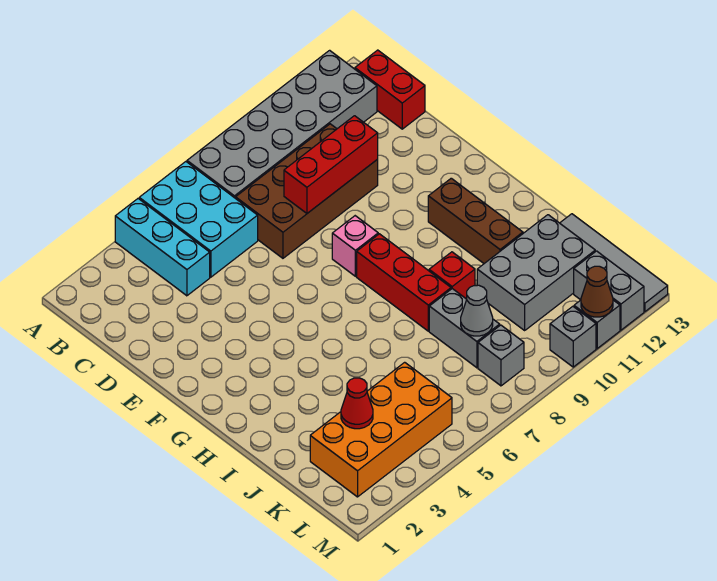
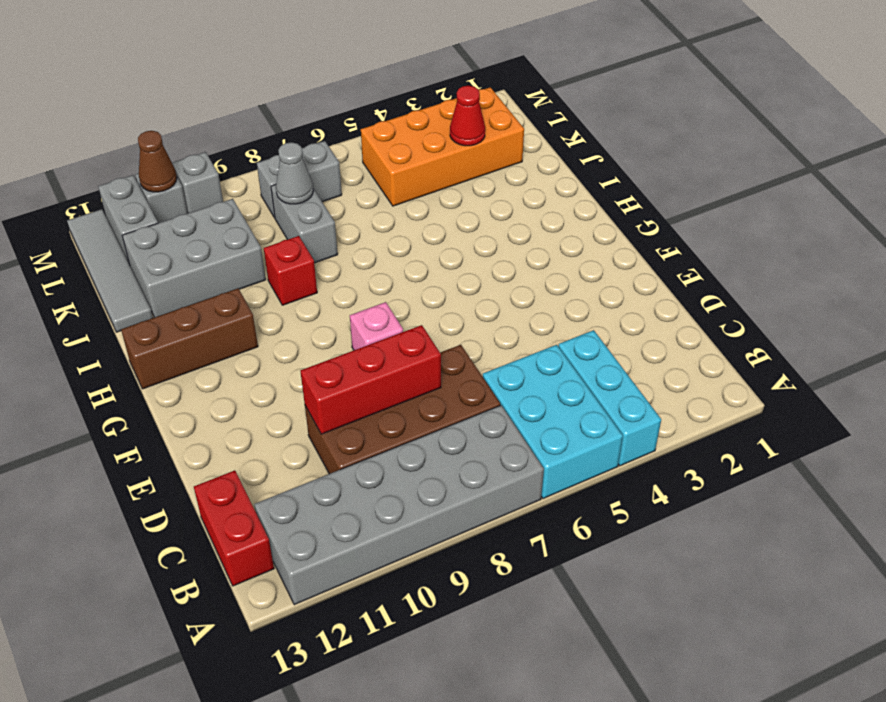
red brick G8:I8 level 1 -> none
brown brick G11:I11 level 1 -> brown brick H11:H13 level 1
grey brick L8 level 1 -> grey brick L7:L8 level 1

